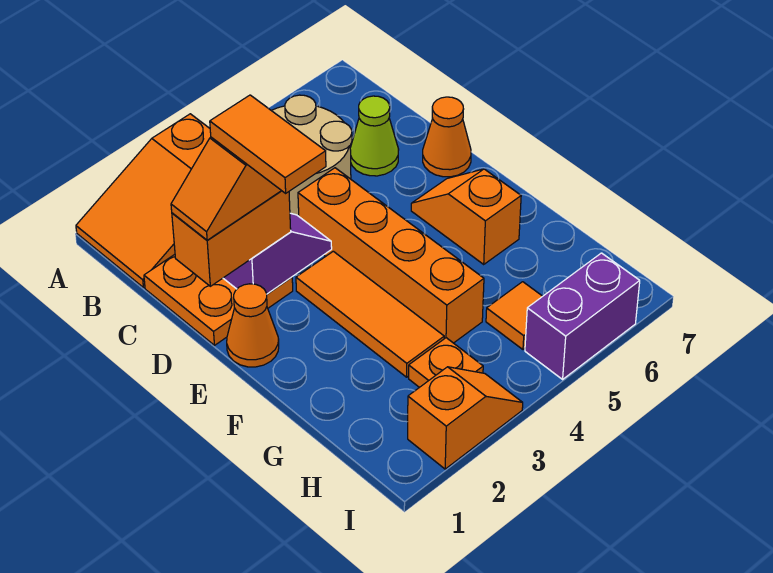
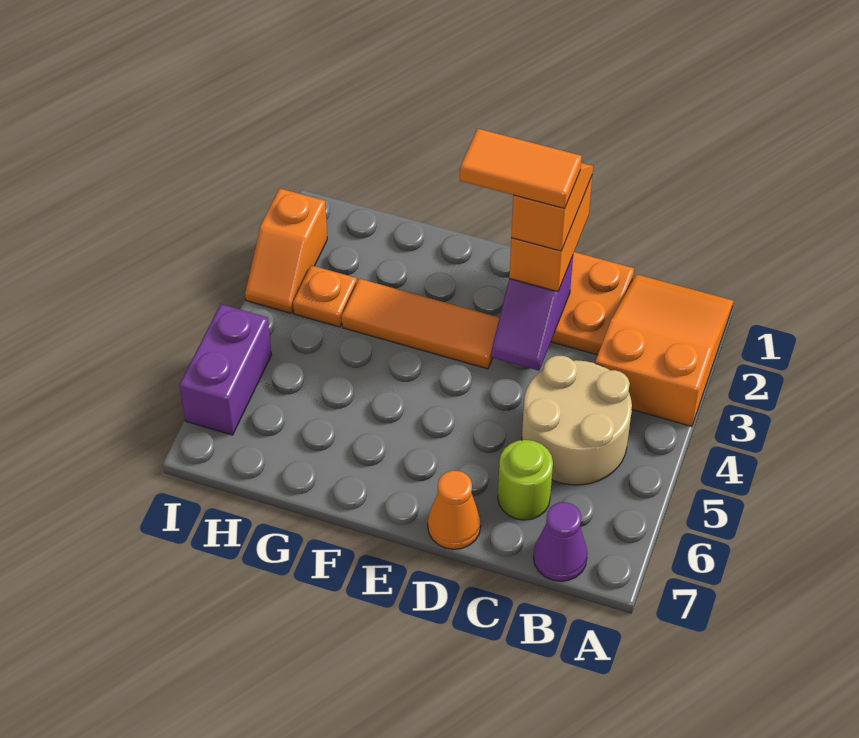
none -> purple cone B7 level 1
lime cone C6 level 1 -> lime round brick C6 level 1
orange brick D4:G4 level 1 -> none
orange cone E1 level 1 -> none
orange slope E6:F6 level 1 top F -> none
orange tile H5 level 1 -> none

